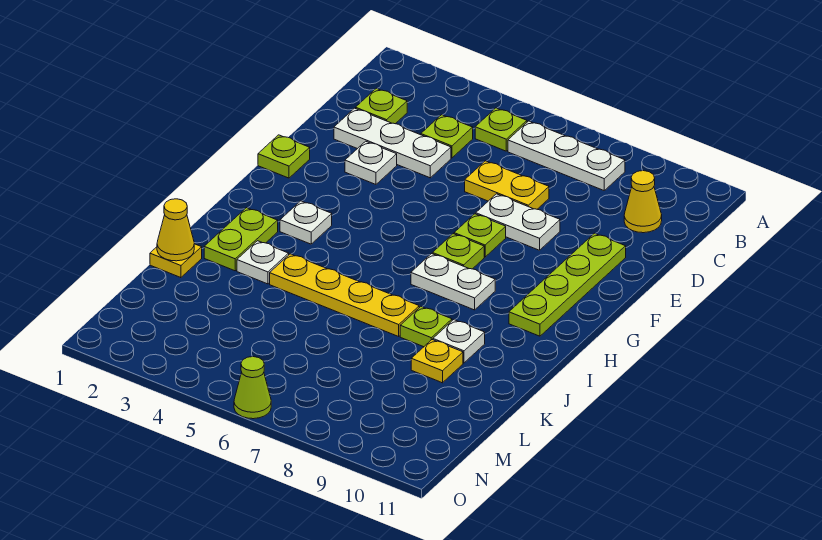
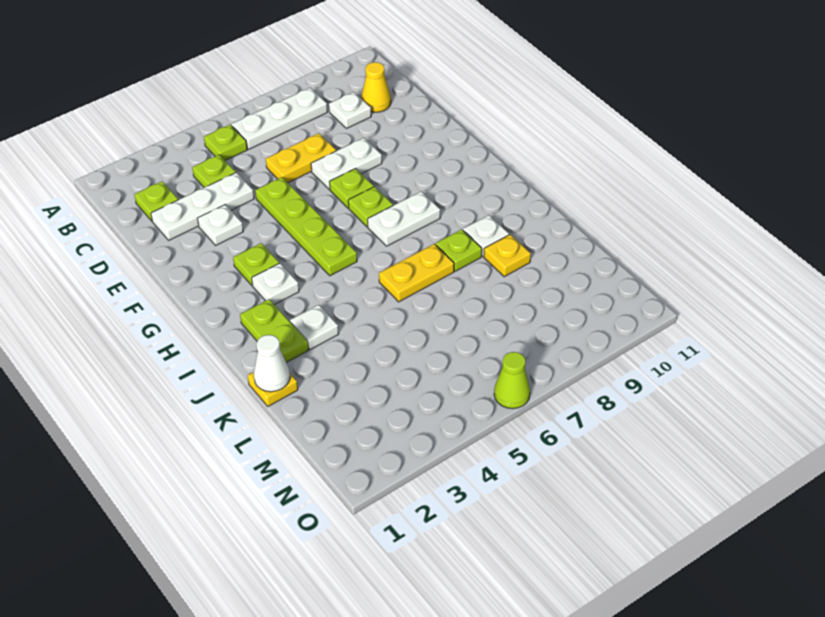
none -> white plate C9 level 1
lime plate E10:H10 level 1 -> lime plate E5:H5 level 1
lime plate F1 level 1 -> lime plate G3 level 1
yellow plate J4:J7 level 1 -> yellow plate J6:J7 level 1
yellow cone K1 level 2 -> white cone K1 level 2

